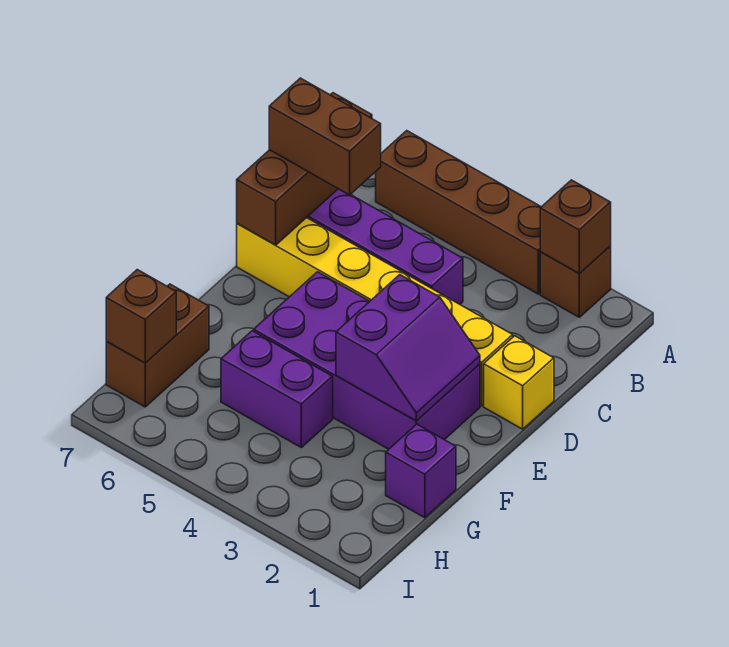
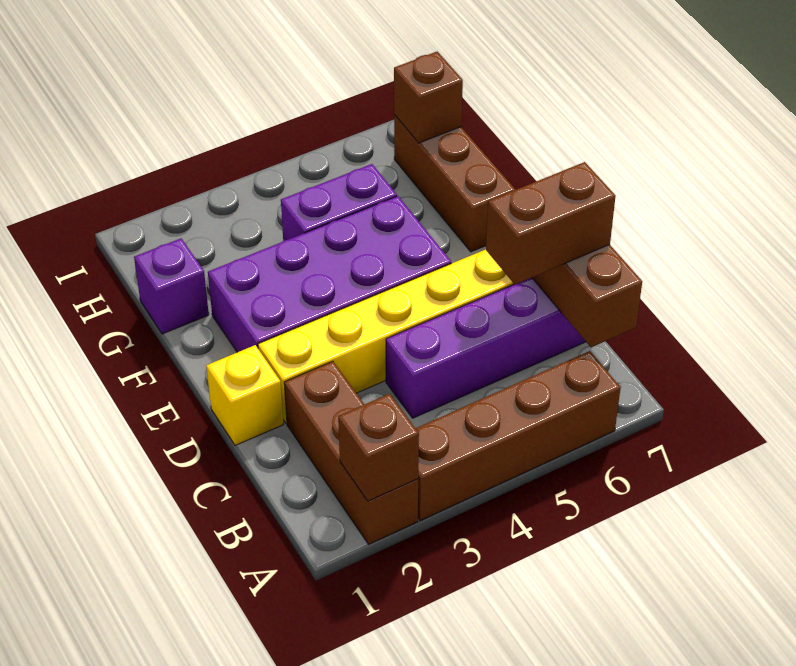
brown brick A2 level 1 -> brown brick A2:C2 level 1
purple slope E2:F3 level 2 top 3 -> none
brown brick G7:H7 level 1 -> brown brick F7:H7 level 1

